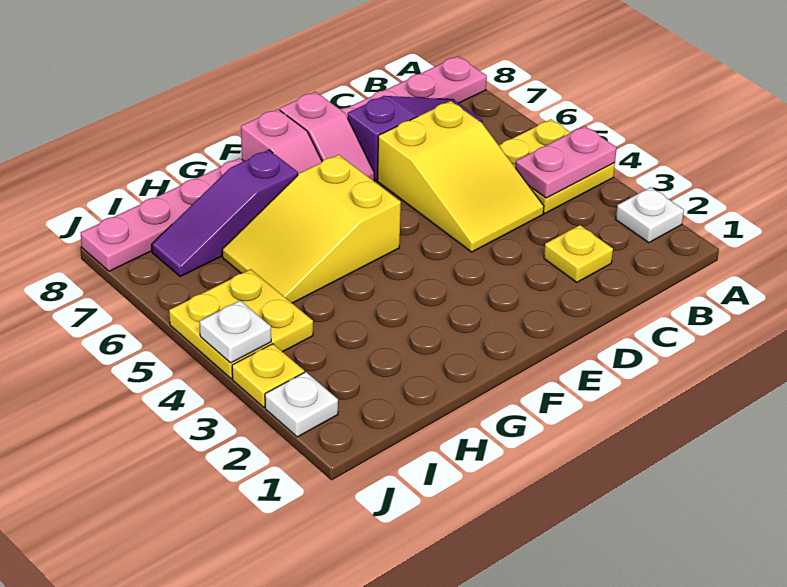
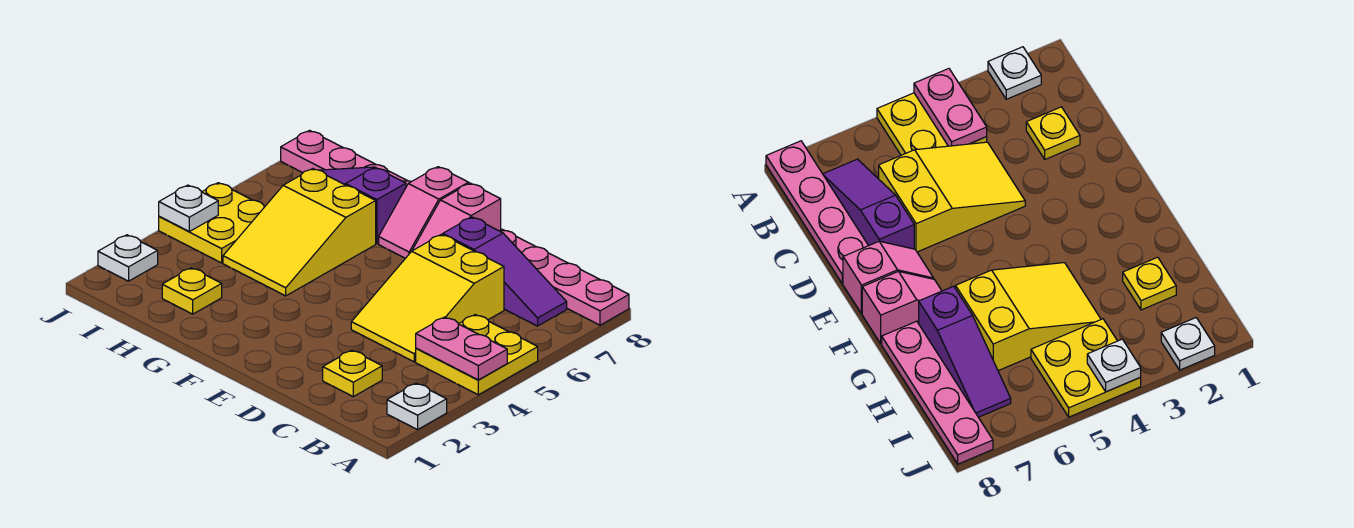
yellow slope F5:H6 level 1 top F -> yellow slope G4:H6 level 1 top 6
yellow plate J3 level 1 -> yellow plate H2 level 1

